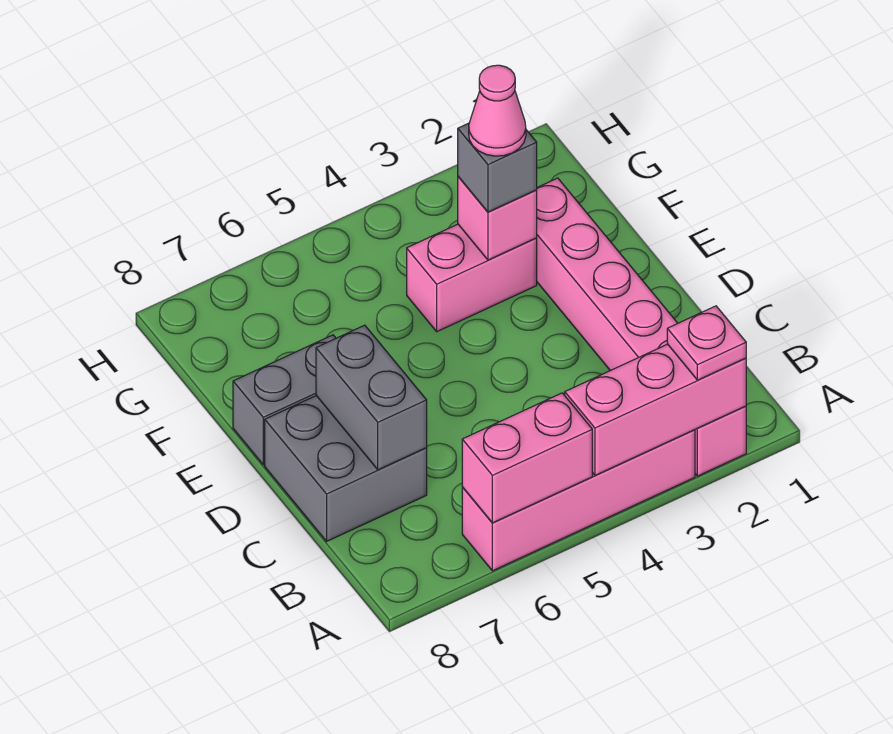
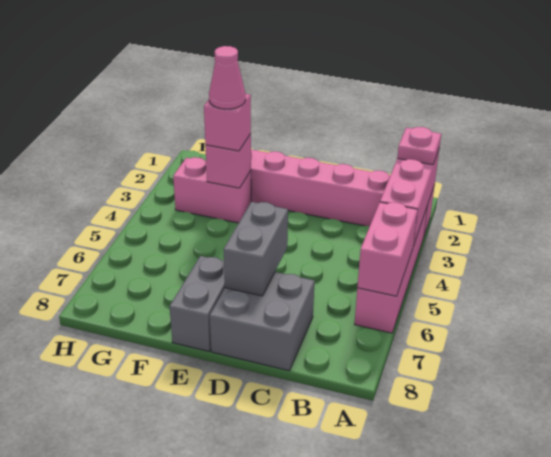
grey brick C7:D7 level 2 -> grey brick D6:D7 level 2
pink brick F3:F4 level 1 -> pink brick F3:G3 level 1
grey brick F3 level 3 -> pink brick F3 level 3

